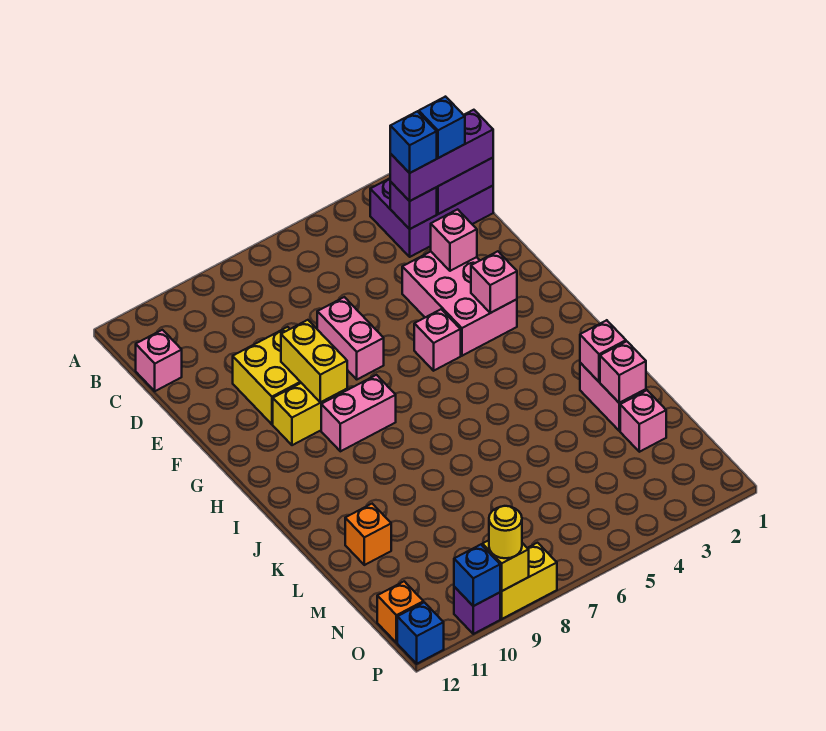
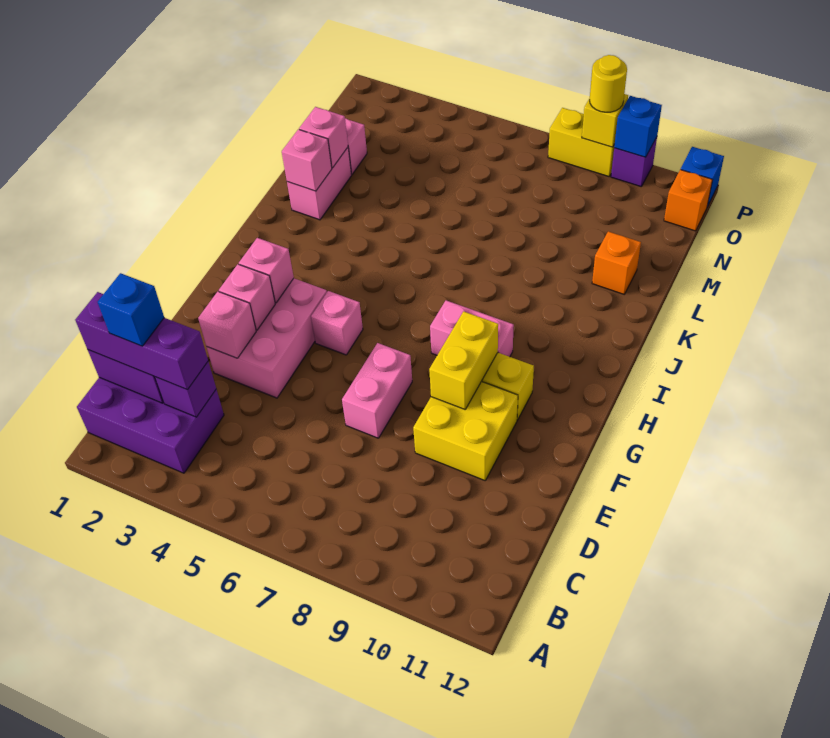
blue brick C3 level 4 -> none
pink brick C12 level 1 -> pink brick F3 level 2

